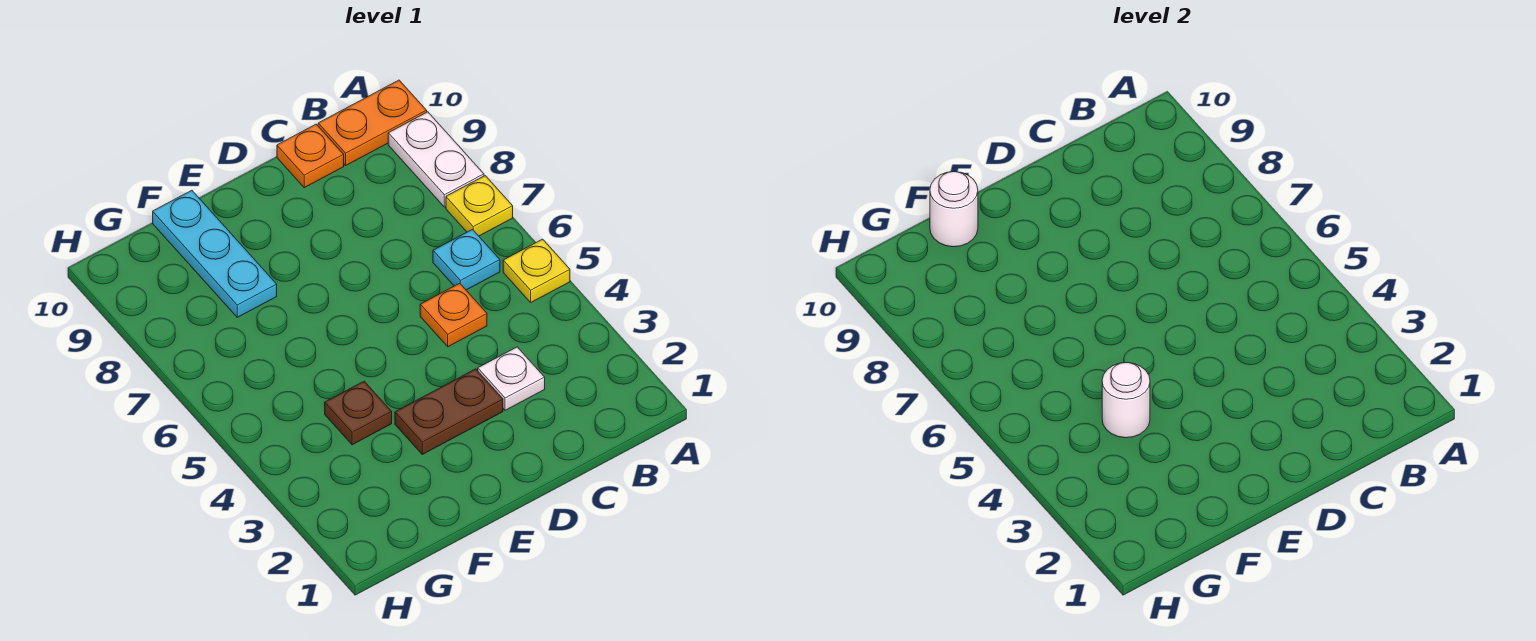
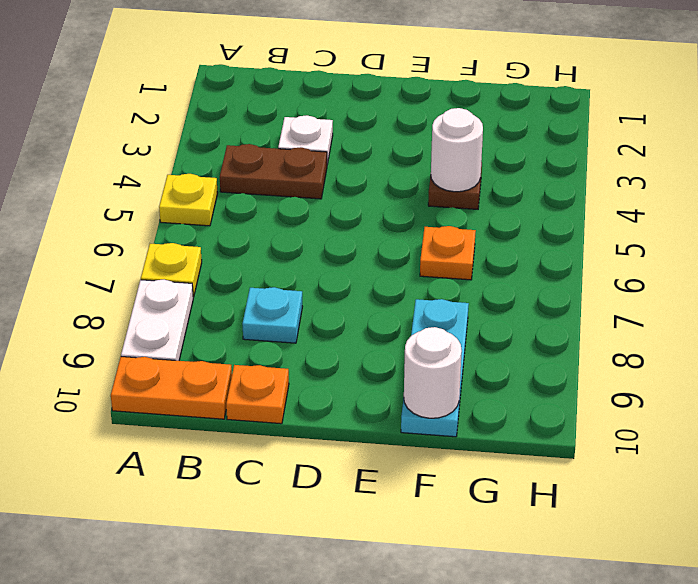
cyan plate B6 level 1 -> cyan plate C8 level 1
orange plate C5 level 1 -> orange plate F6 level 1
brown plate D3:E3 level 1 -> brown plate B4:C4 level 1

